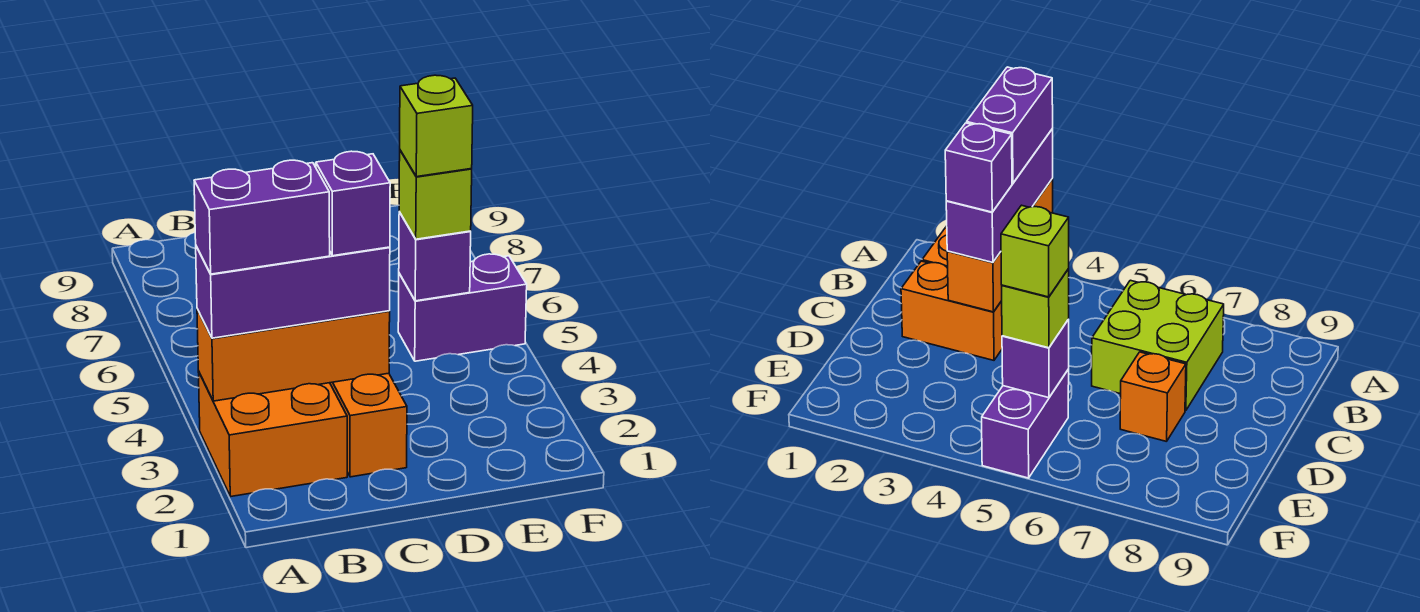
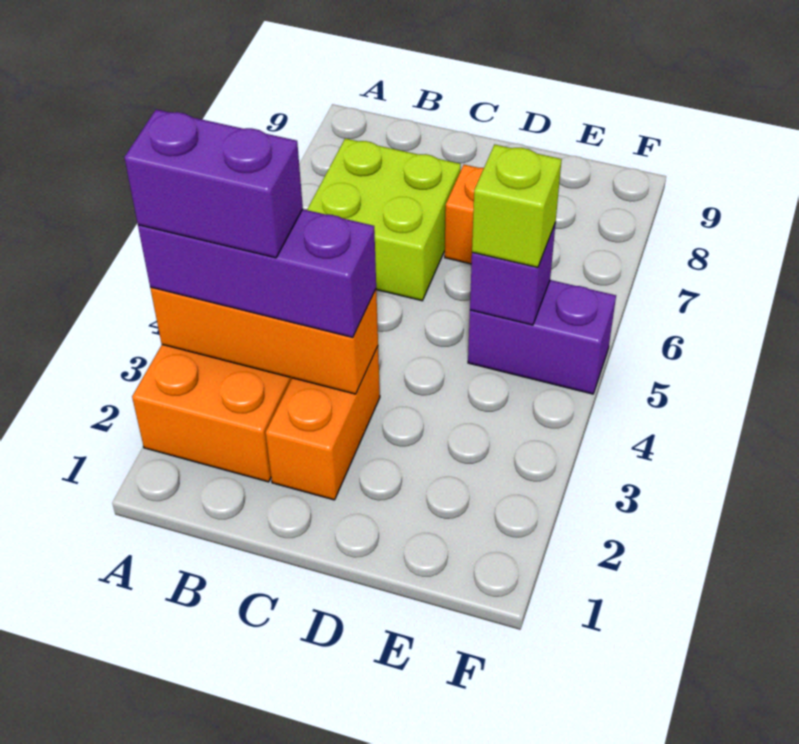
purple brick C3 level 4 -> none
lime brick E5 level 4 -> none

